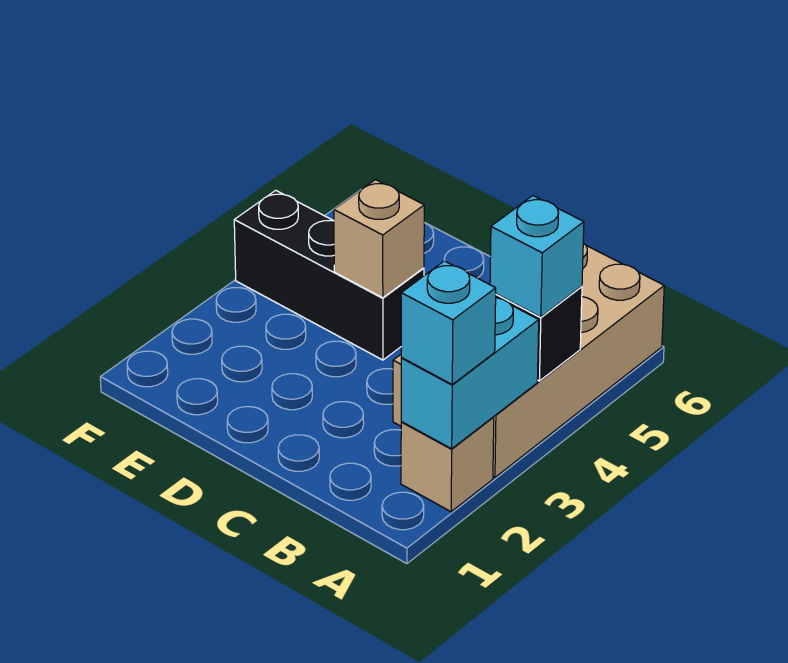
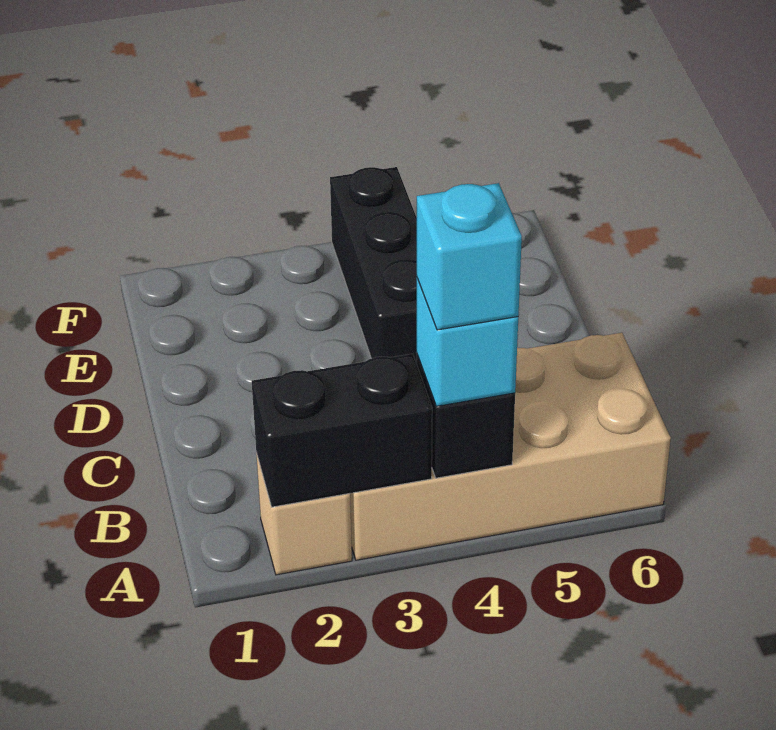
cyan brick A2:A3 level 2 -> black brick A2:A3 level 2
cyan brick A2 level 3 -> cyan brick A4 level 4
tan brick D4 level 2 -> none

